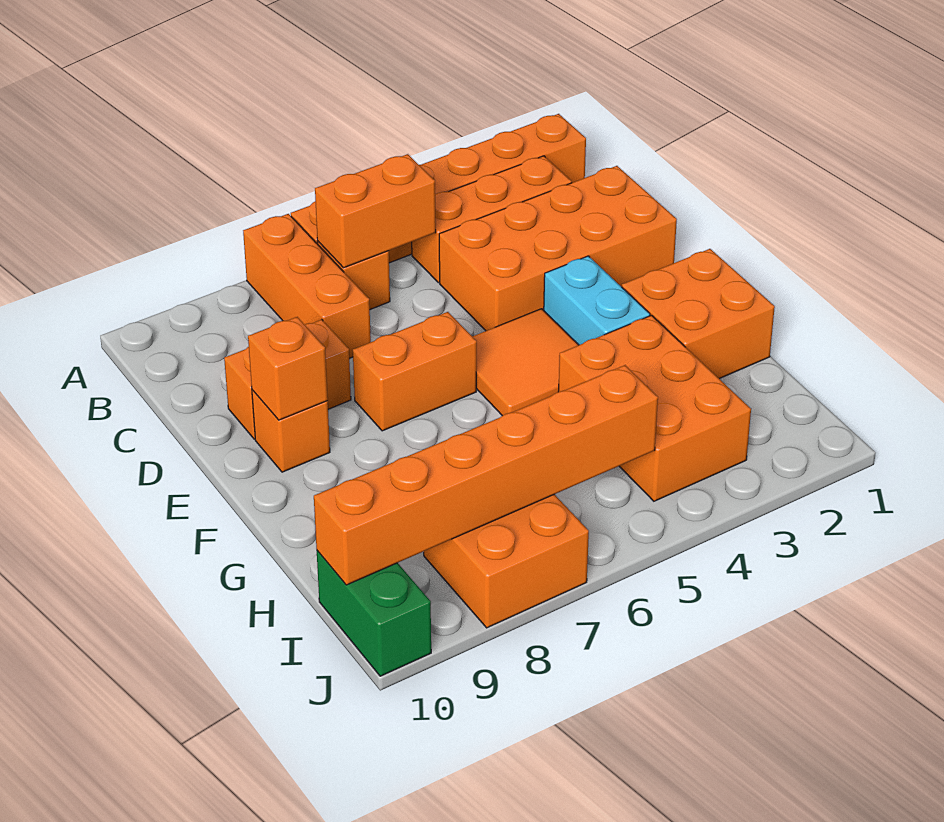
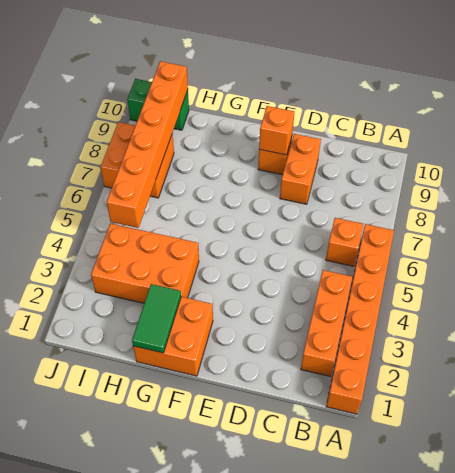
orange brick A7:C7 level 1 -> none
orange brick B5:B6 level 2 -> none
orange brick C1:D4 level 1 -> none
cyan brick E3:F3 level 1 -> none
orange tile E4:F5 level 1 -> none
orange brick E6:E7 level 1 -> none
none -> green tile G1:G2 level 2

